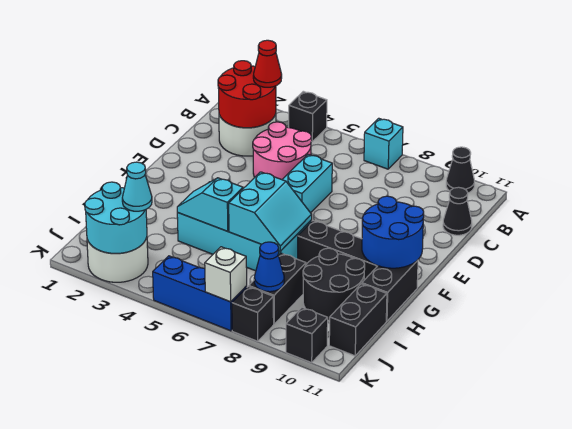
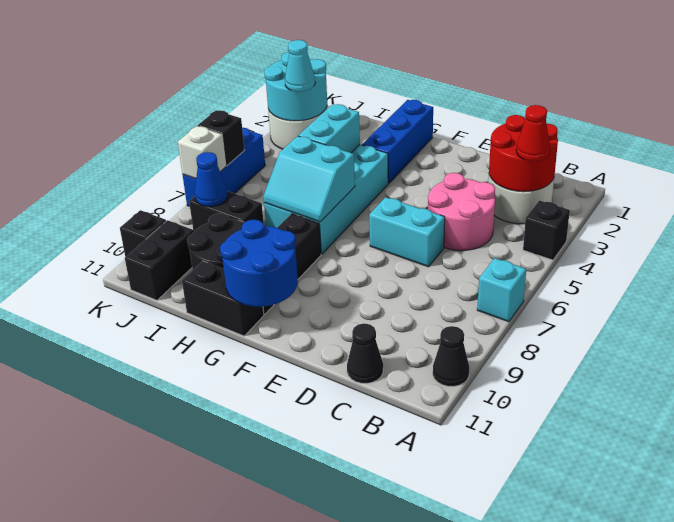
none -> blue brick G1:G3 level 1
cyan slope H4:H5 level 2 top 5 -> cyan brick H4:H5 level 2
black brick I11:J11 level 1 -> black brick J10:J11 level 1
black brick K8 level 1 -> black brick K6 level 2

